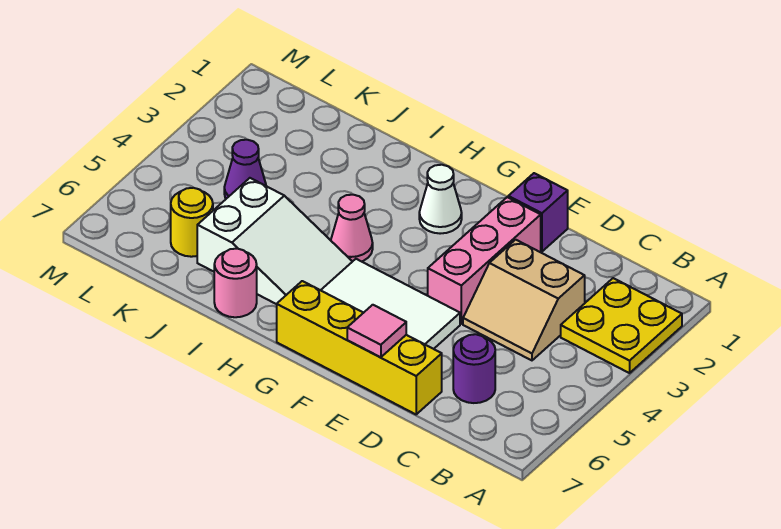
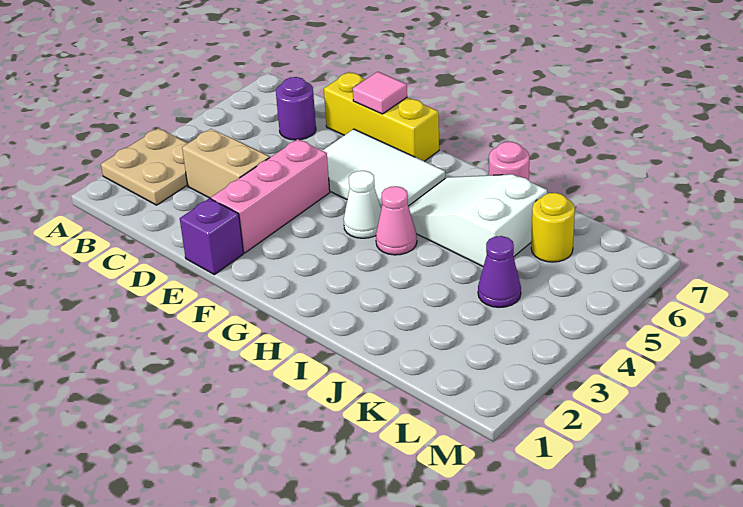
yellow plate A2:B3 level 1 -> tan plate A2:B3 level 1
yellow brick D7:G7 level 1 -> yellow brick D7:F7 level 1
white cone G2 level 1 -> white cone G4 level 1

